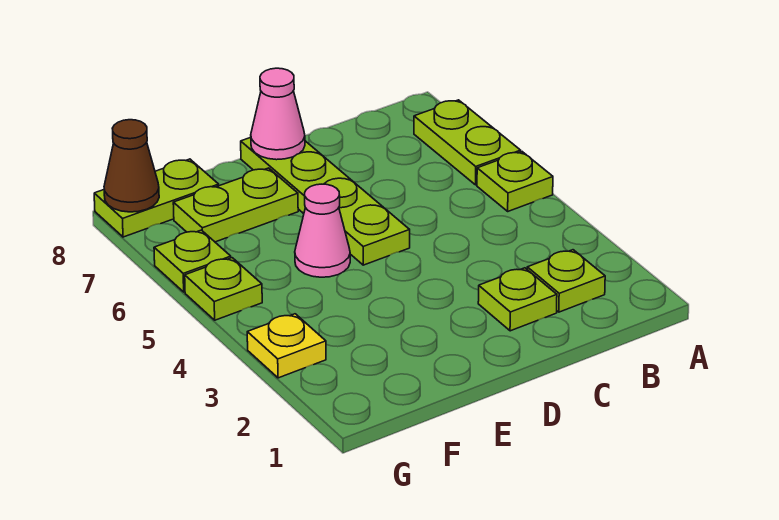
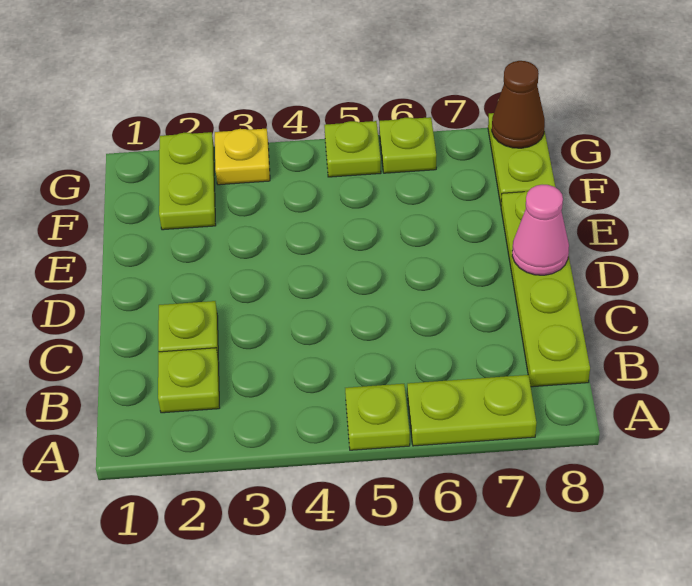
lime plate D5:D8 level 1 -> lime plate B8:E8 level 1
pink cone E5 level 1 -> none
lime plate E7:F7 level 1 -> lime plate F2:G2 level 1

